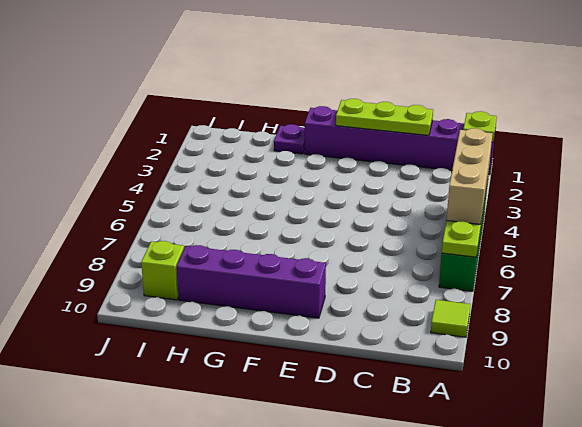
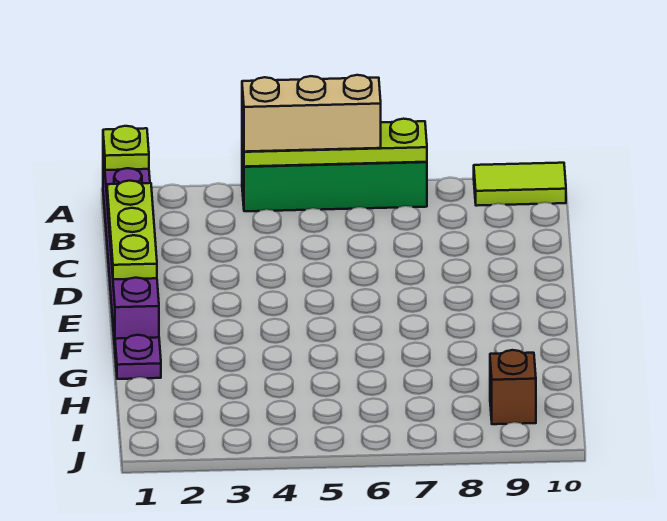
lime tile A9 level 1 -> lime tile A9:A10 level 1
purple brick E9:H9 level 1 -> none
lime brick I9 level 1 -> brown brick I9 level 1

